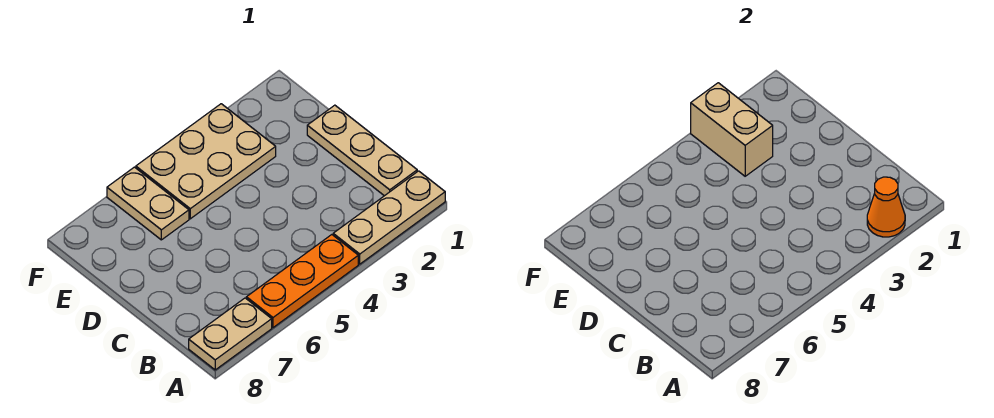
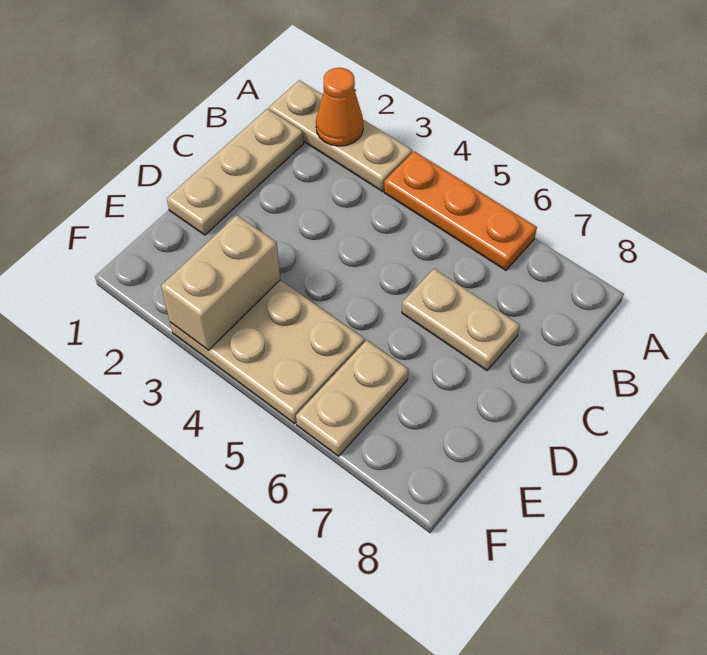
tan plate A7:A8 level 1 -> tan plate C6:C7 level 1

